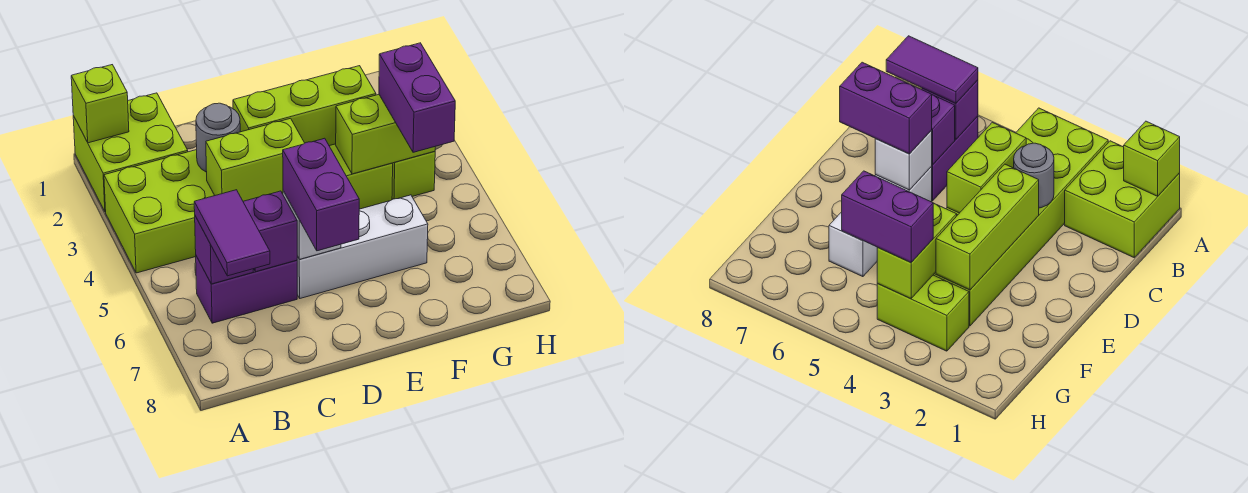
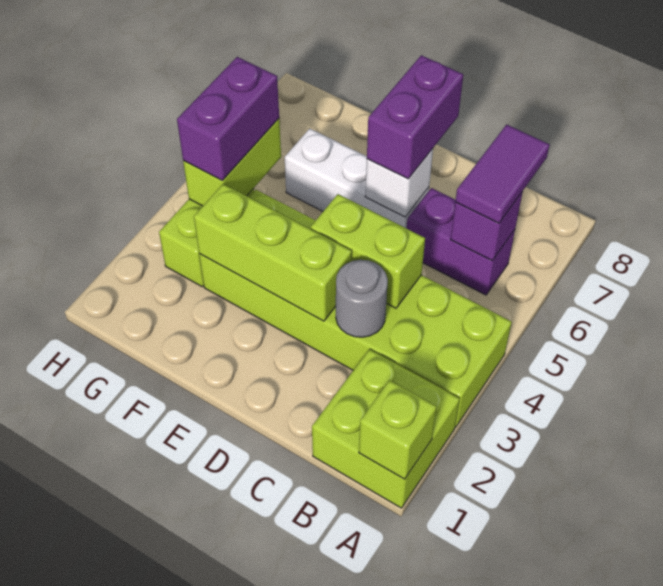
purple brick C6 level 2 -> none
lime brick F4:G4 level 2 -> lime brick G4:G5 level 2

